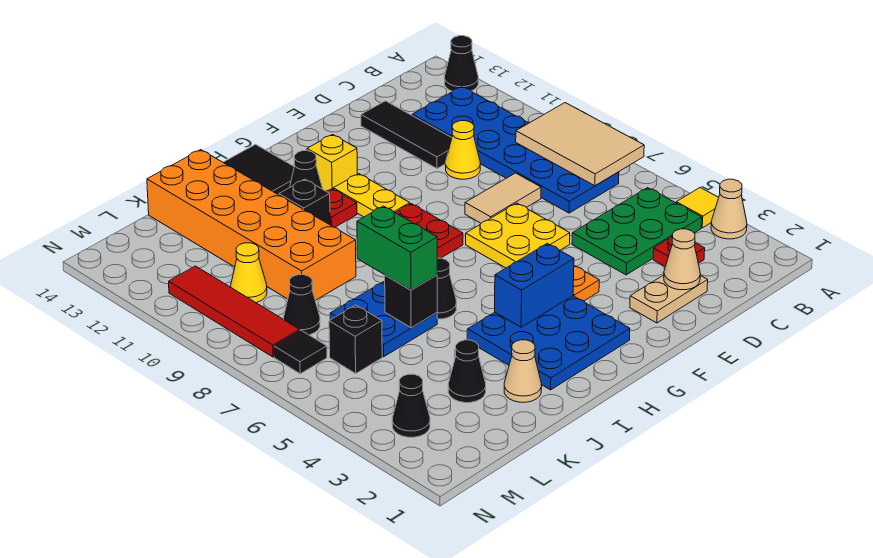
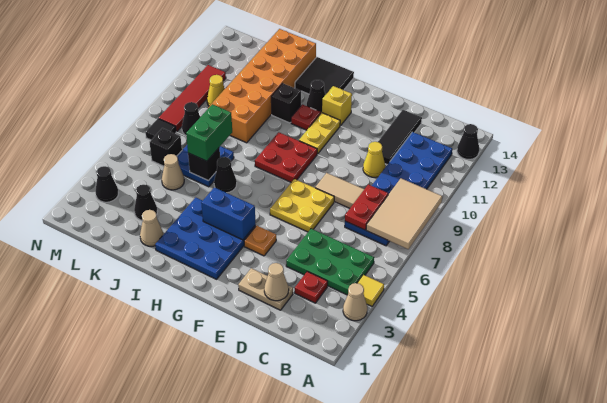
none -> red plate C7:C8 level 2
none -> tan cone K5 level 1

